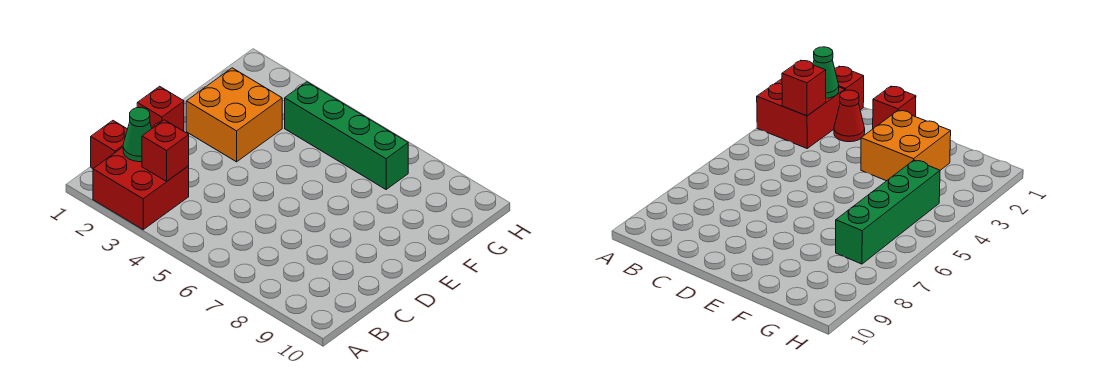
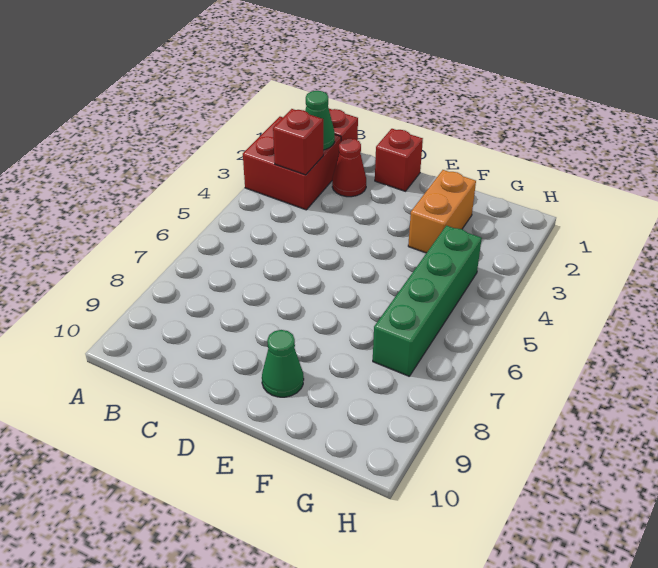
orange brick E2:F3 level 1 -> orange brick F2:F3 level 1
none -> green cone E9 level 1

